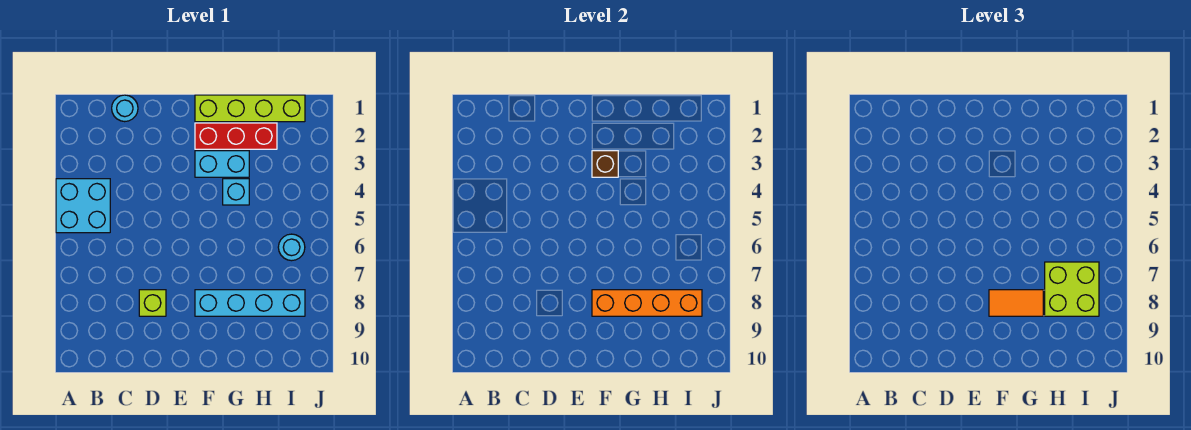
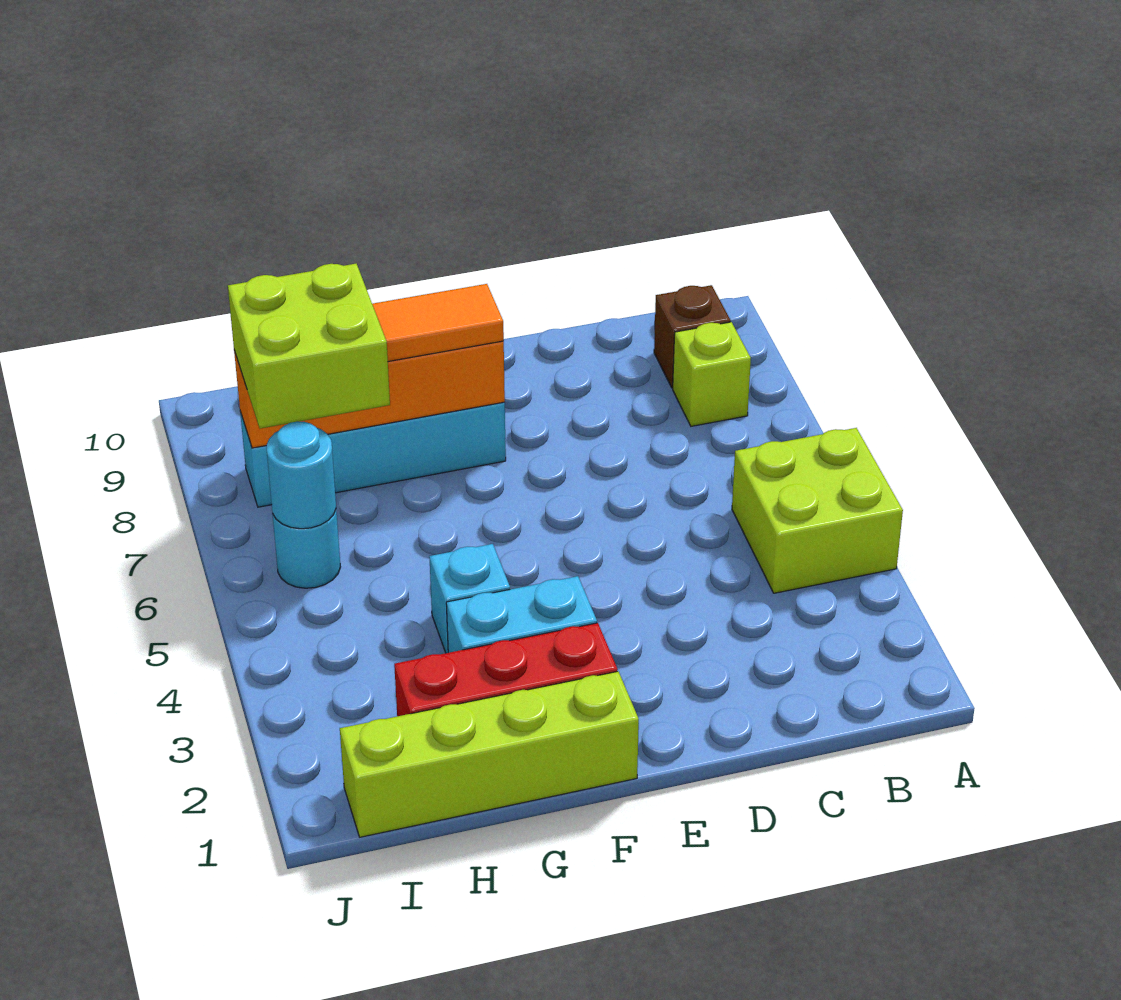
cyan brick A4:B5 level 1 -> lime brick A4:B5 level 1
cyan round brick C1 level 1 -> cyan round brick I6 level 2
lime brick D8 level 1 -> lime brick B8 level 1
brown brick F3 level 2 -> brown brick B9 level 1

